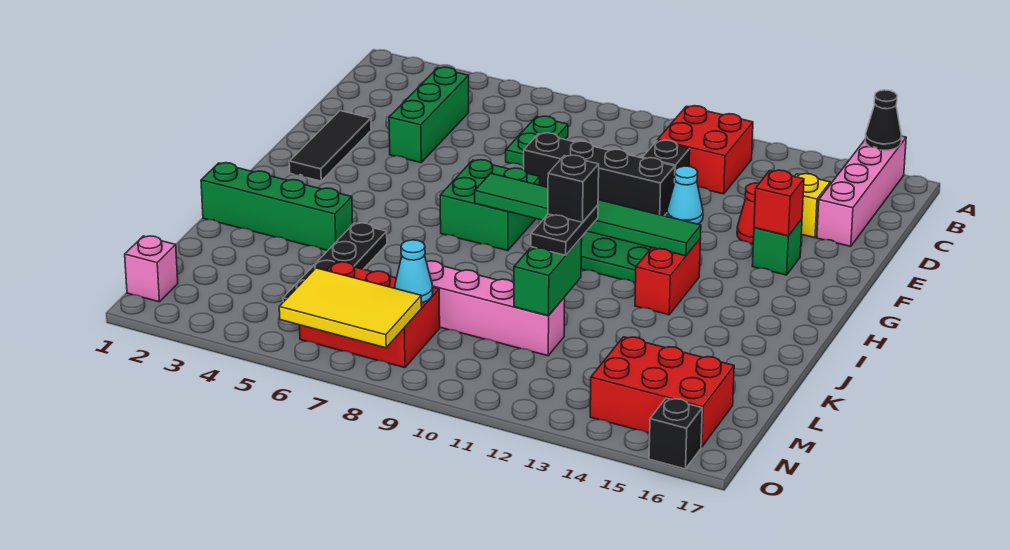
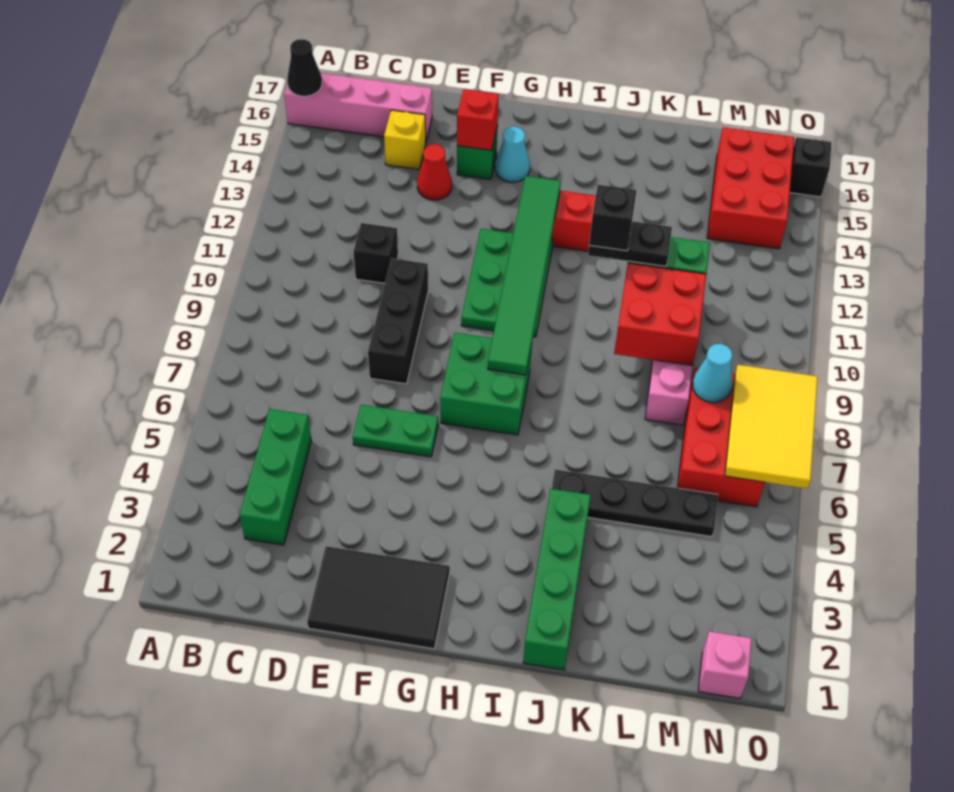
red brick B11:C12 level 1 -> red brick K9:L10 level 2
green brick C4:E4 level 1 -> green brick C3:C5 level 1
green plate C7:D7 level 1 -> green plate E6:F6 level 1
black tile E2:G2 level 1 -> black tile E1:G2 level 1
black brick E8:E11 level 1 -> black brick E8:E10 level 1
cyan cone E12 level 1 -> cyan cone G15 level 1

